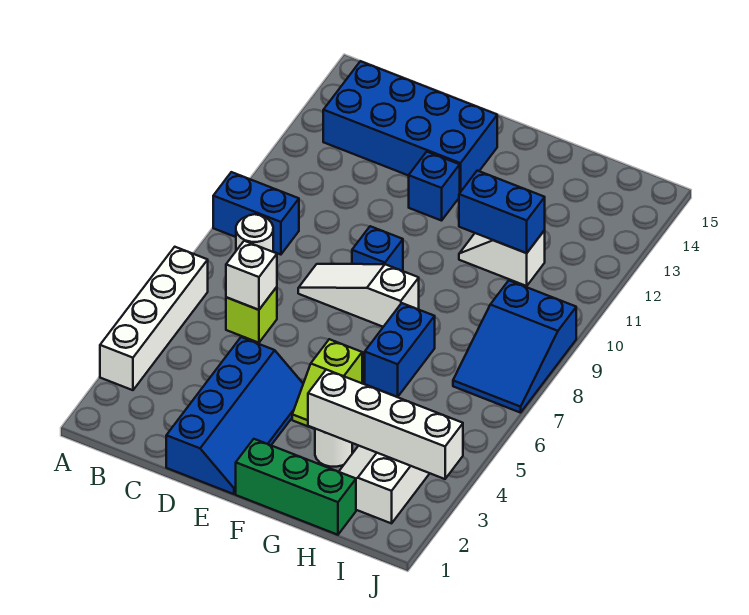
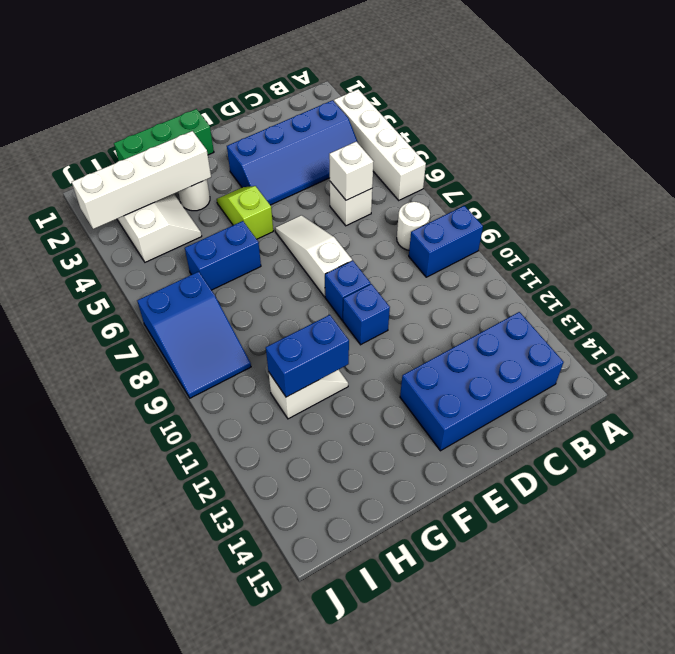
lime brick C6 level 1 -> white brick C6 level 1
blue slope D1:E4 level 1 top D -> blue slope B3:E4 level 1 top 3
white slope D8:F8 level 1 top F -> white slope E6:E8 level 1 top 8
blue brick E12 level 1 -> blue brick E10 level 1
blue brick G6:G7 level 1 -> blue brick G6:H6 level 1
blue slope I7:J9 level 1 top 9 -> blue slope I7:J9 level 1 top 7

